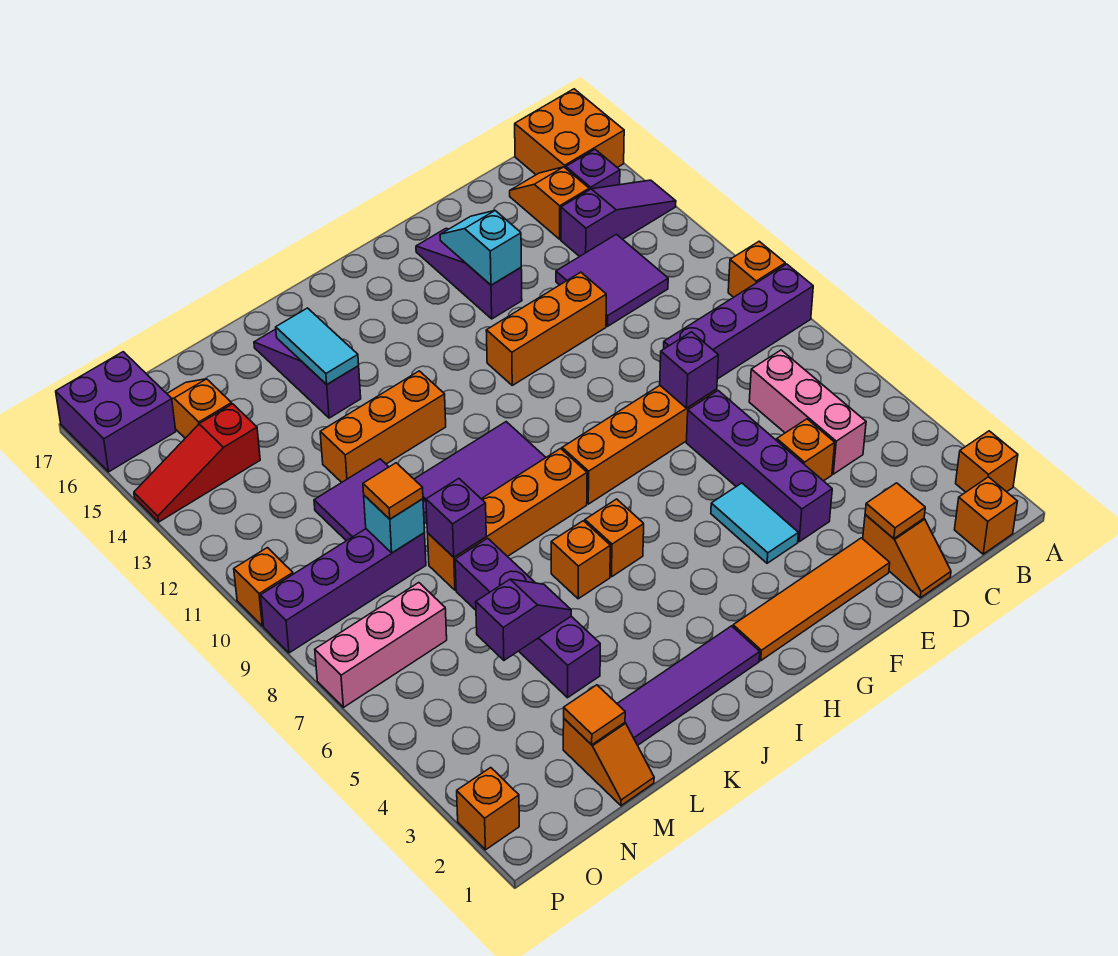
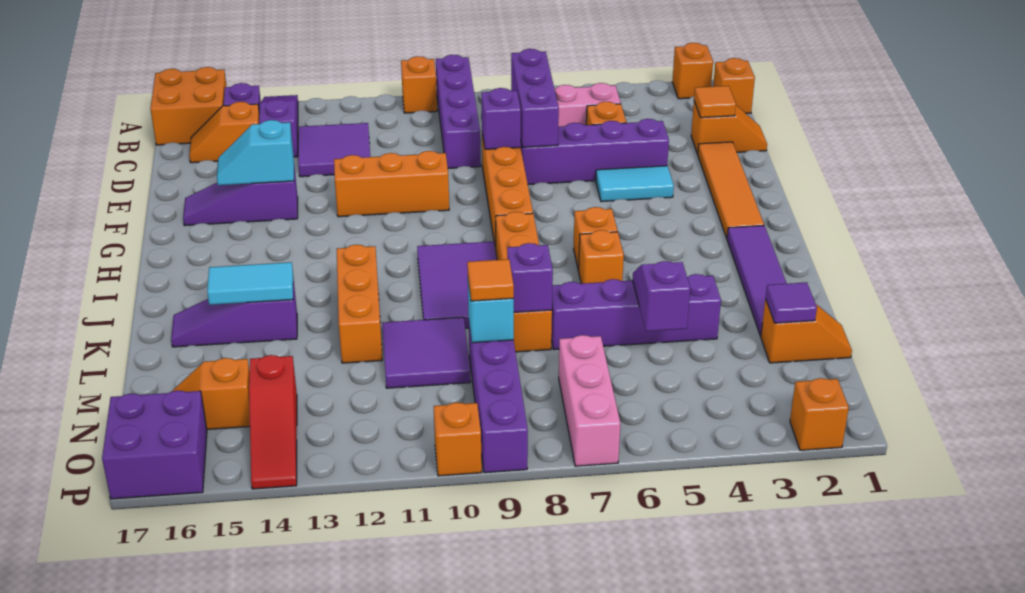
none -> purple brick C7:E7 level 2
orange brick E12:G12 level 1 -> orange brick F10:F12 level 1
orange tile M2 level 2 -> purple tile M2 level 2

